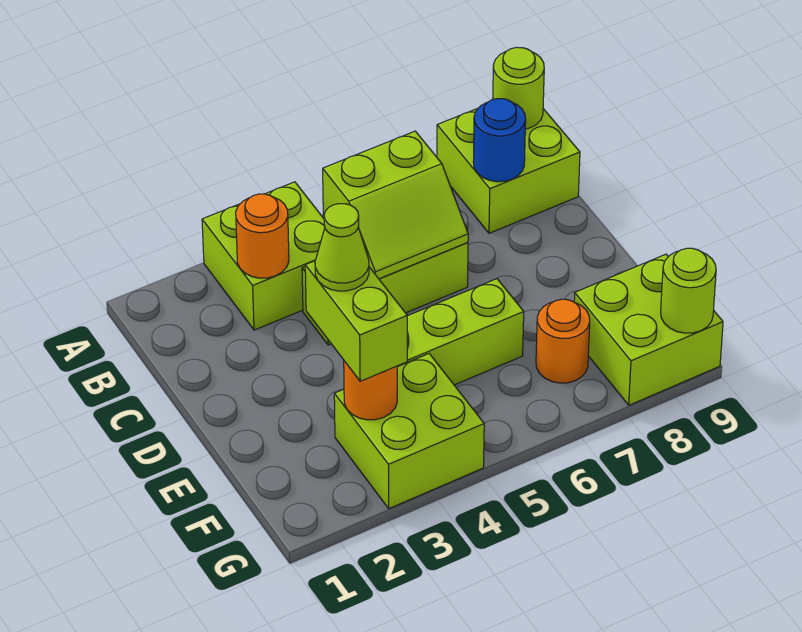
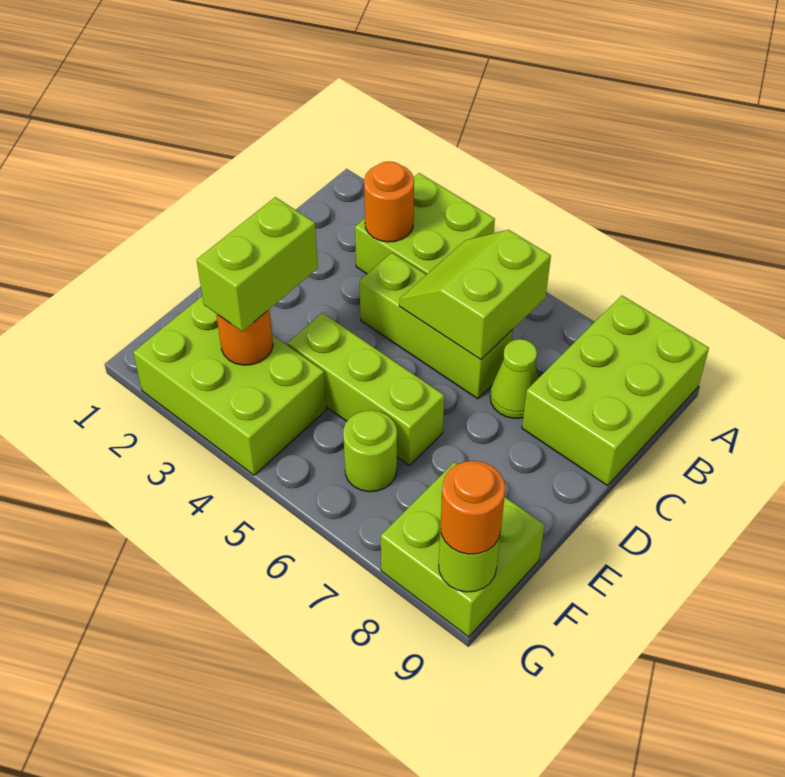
lime brick A8:B9 level 1 -> lime brick A8:C9 level 1
lime round brick A9 level 2 -> lime round brick F6 level 1
lime slope B5:C6 level 2 top B -> lime slope B5:C6 level 2 top 6
blue round brick B8 level 2 -> none
lime cone E3 level 4 -> lime cone C7 level 1
lime brick F3:G4 level 1 -> lime brick F2:G4 level 1
orange round brick F7 level 1 -> orange round brick G9 level 3

